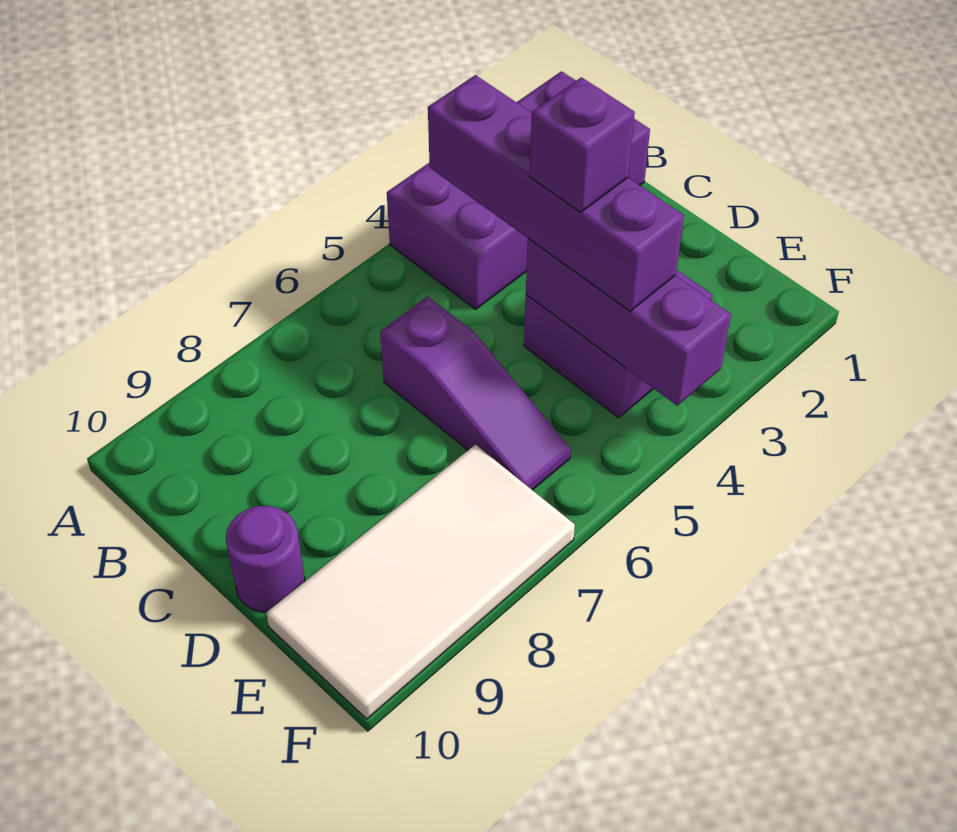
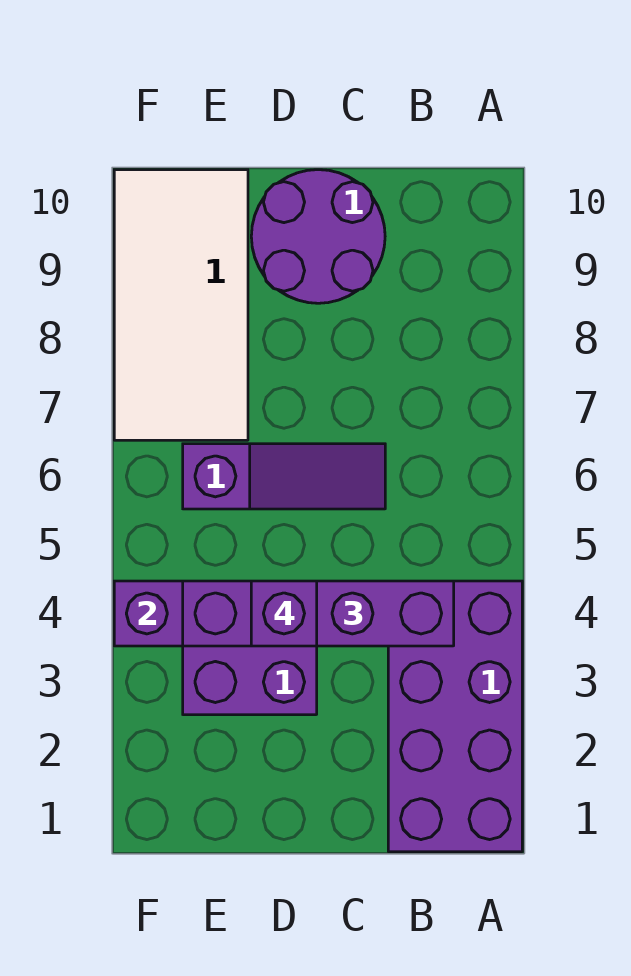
purple slope C6:E6 level 1 top C -> purple slope C6:E6 level 1 top E
purple round brick D10 level 1 -> purple round brick C9:D10 level 1

